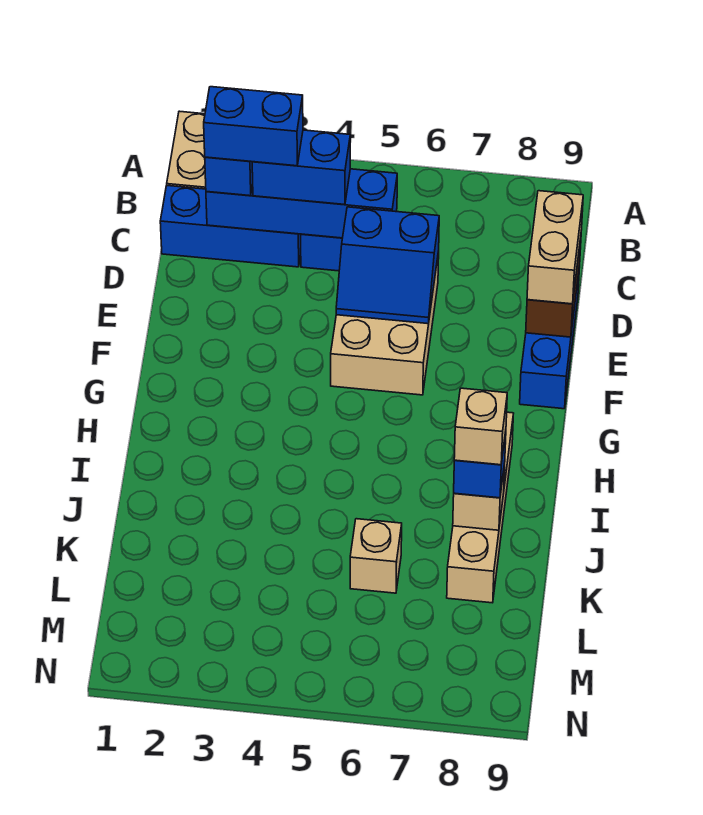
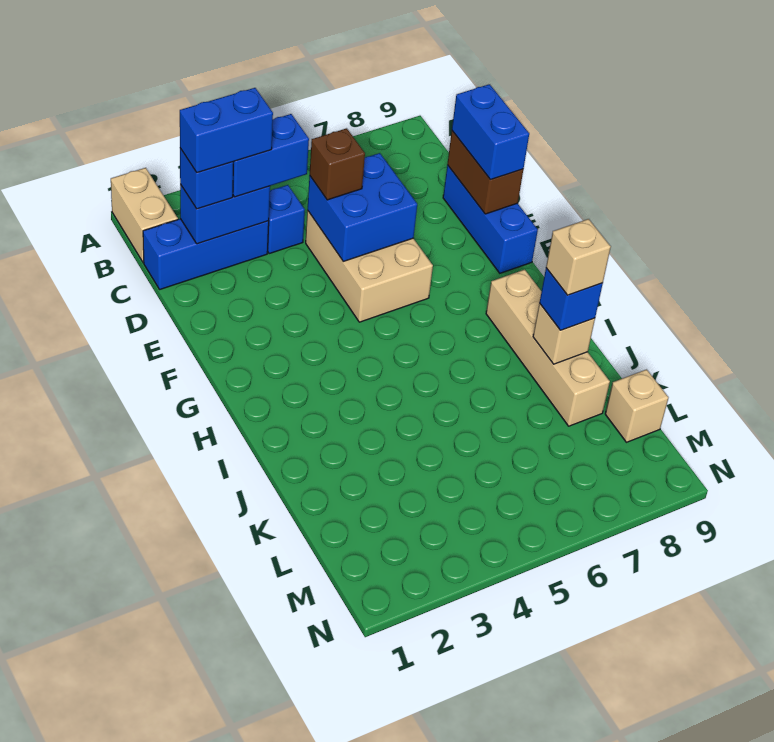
blue brick C2:C5 level 2 -> blue brick C2:C3 level 2
blue slope D5:E6 level 2 top D -> blue brick D5:E6 level 2
none -> brown brick D5 level 3
tan brick D9:E9 level 3 -> blue brick D9:E9 level 3
tan brick K6 level 1 -> tan brick L9 level 1

